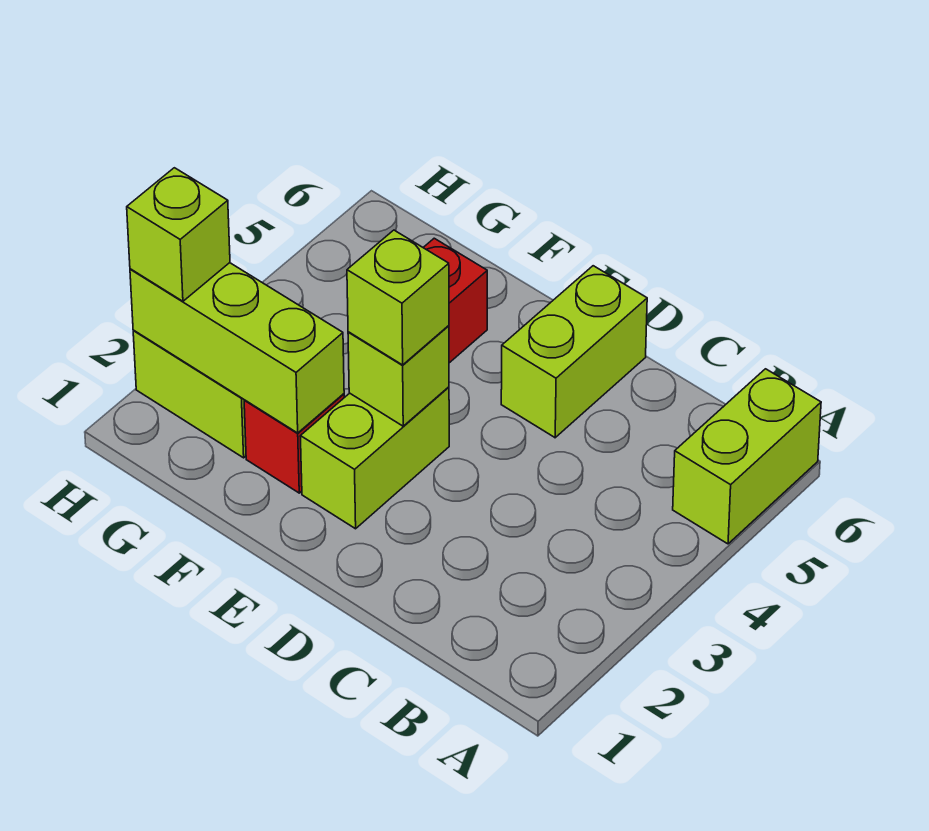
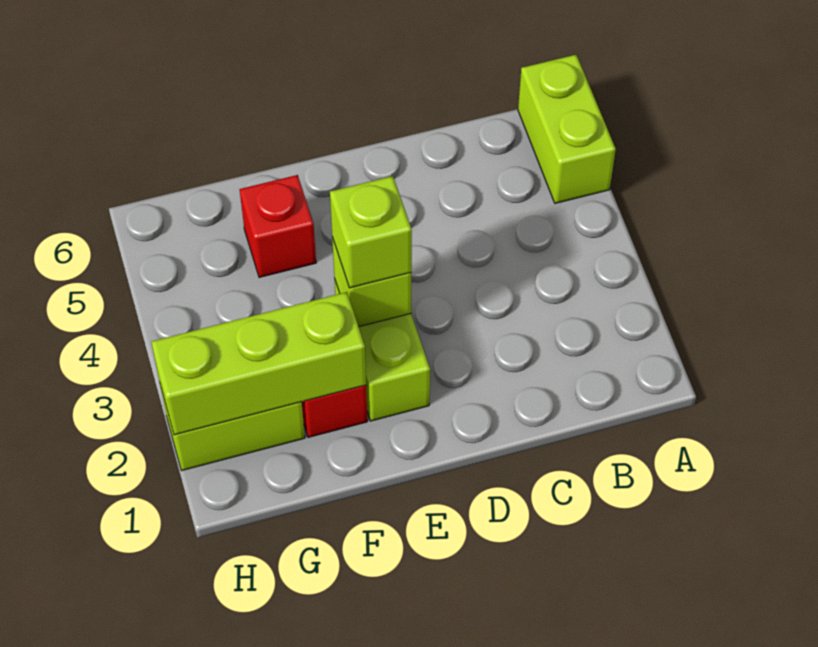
lime brick D5:D6 level 1 -> none
lime brick H2 level 3 -> none

